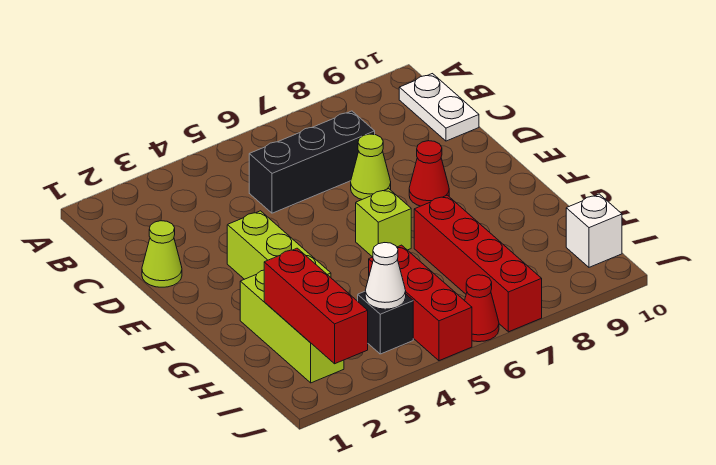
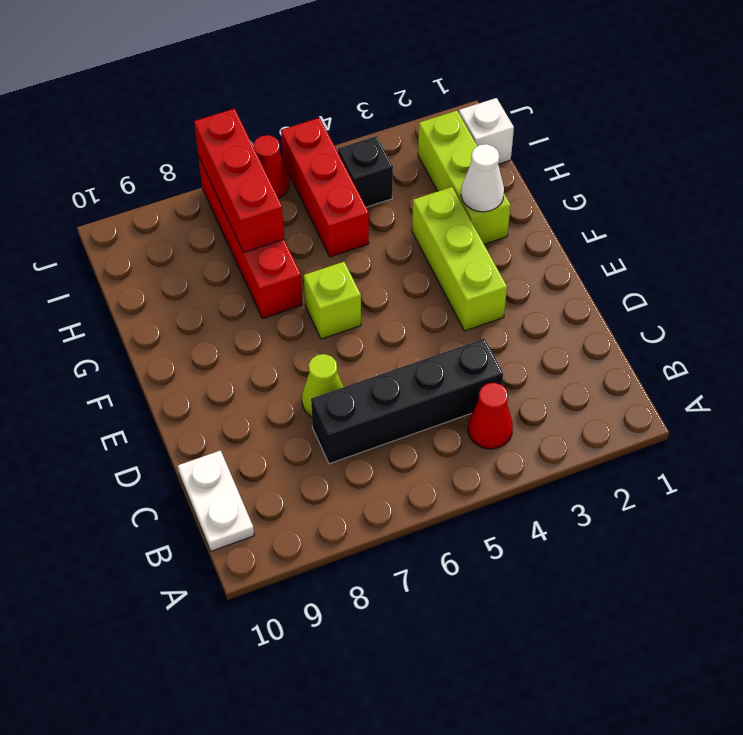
black brick C5:C7 level 1 -> black brick C4:C7 level 1
lime cone D1 level 1 -> none
red cone E8 level 1 -> red cone B4 level 1
red brick H2:J2 level 2 -> red brick H7:J7 level 2
white cone I4 level 2 -> white cone G2 level 2
white brick I10 level 1 -> white brick I1 level 1

